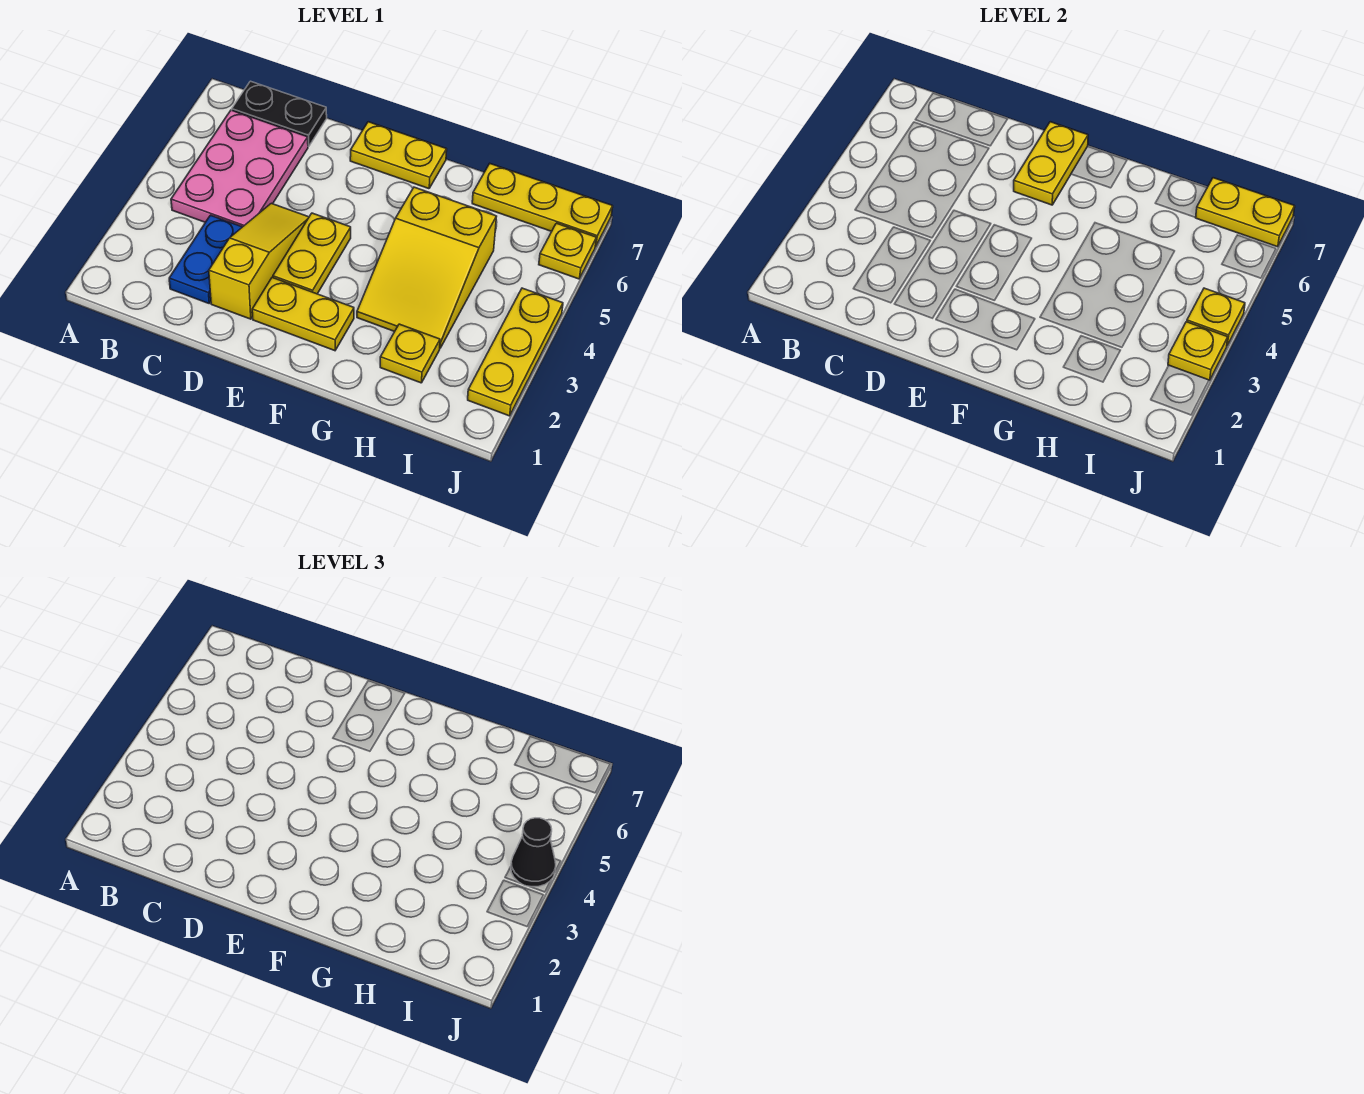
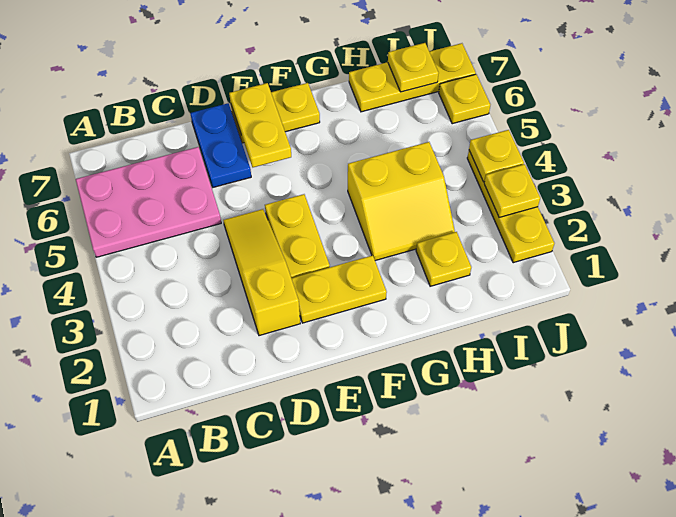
pink plate B4:C6 level 1 -> pink plate A5:C6 level 1
black plate B7:C7 level 1 -> none
blue plate C2:C3 level 1 -> blue plate D6:D7 level 1
yellow slope G3:H5 level 1 top 5 -> yellow slope G3:H4 level 1 top 4
yellow plate I7:J7 level 2 -> yellow plate I7 level 2
black cone J4 level 3 -> none

